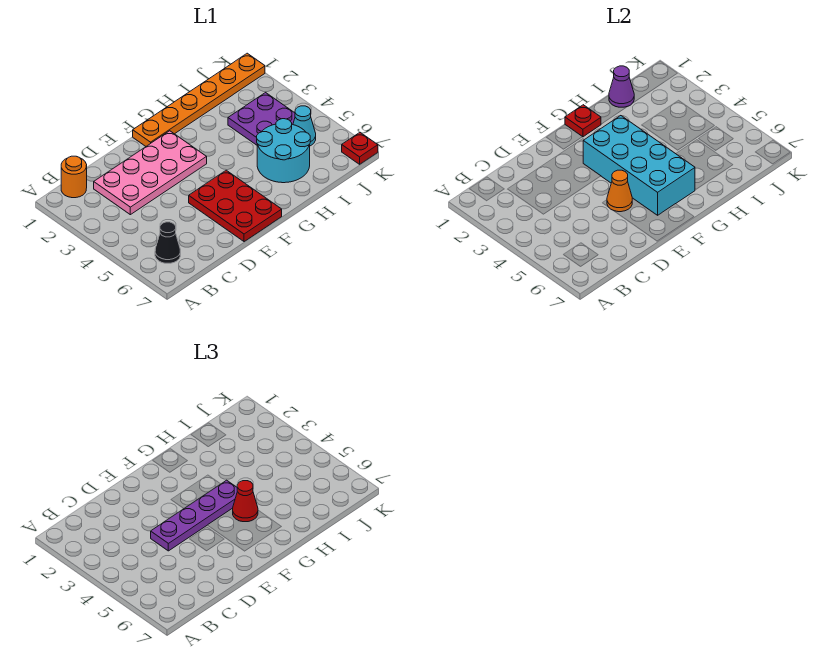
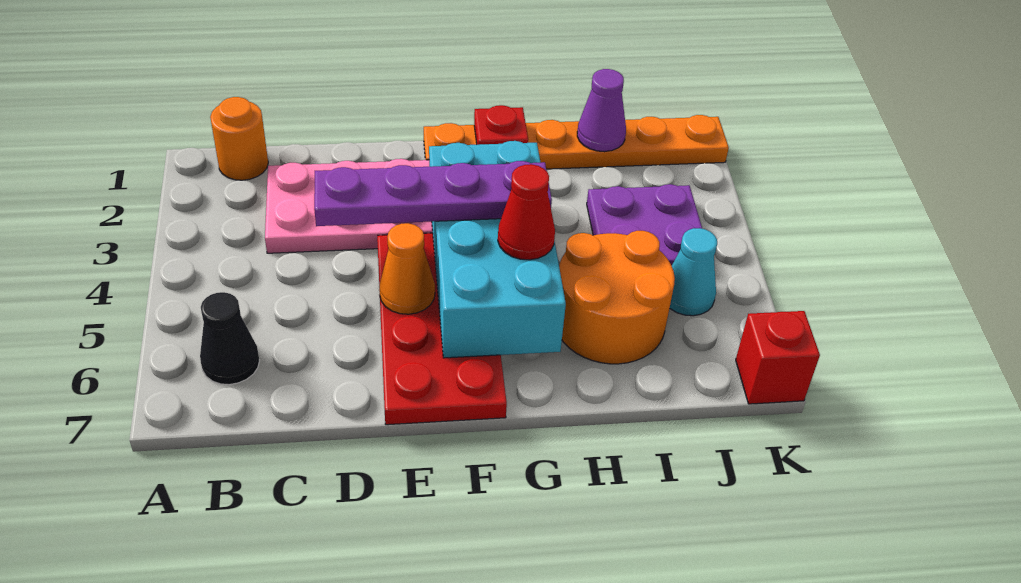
red plate E5:F7 level 1 -> red plate E4:F7 level 1
cyan round brick H5:I6 level 1 -> orange round brick H5:I6 level 1
red plate K7 level 1 -> red brick K7 level 1

